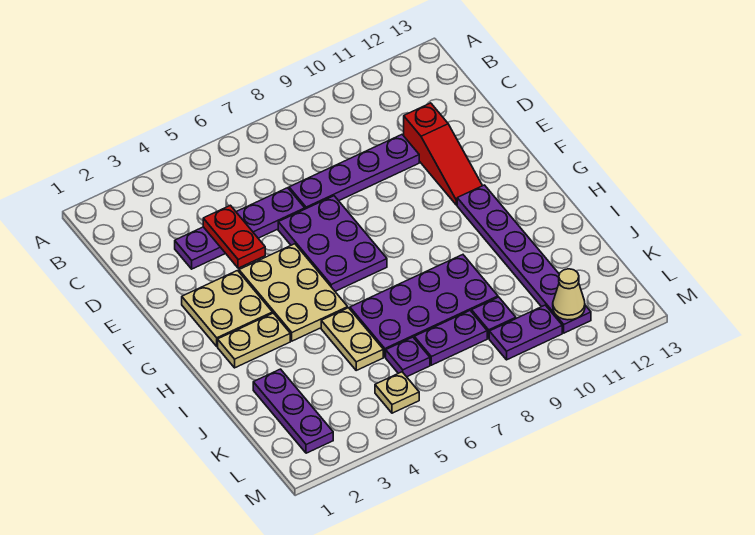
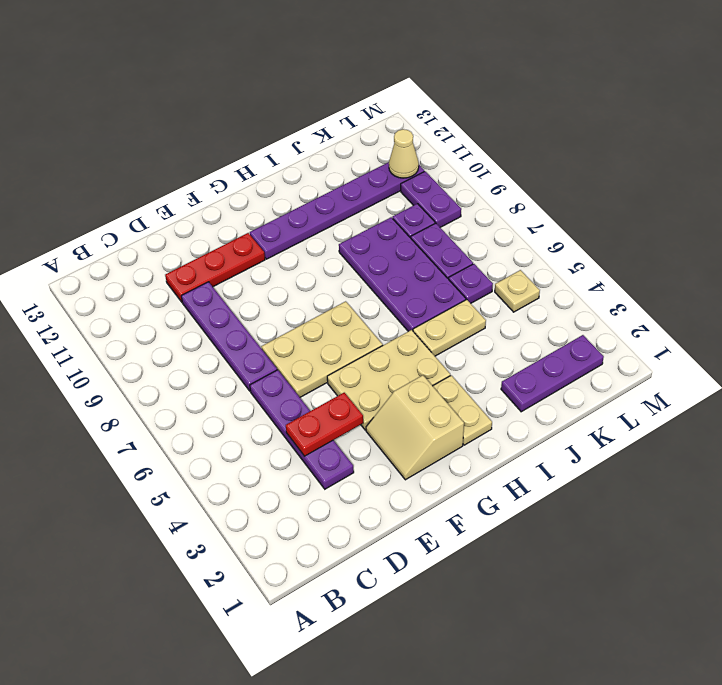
red slope D11:F11 level 1 top D -> red plate D11:F11 level 1
purple plate E6:G7 level 1 -> tan plate E6:G7 level 1
tan plate F2:G3 level 1 -> tan slope F2:G3 level 1 top G

